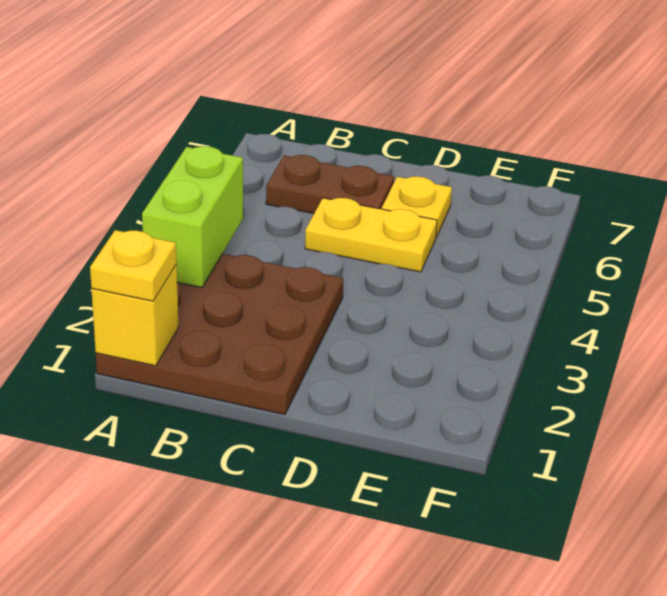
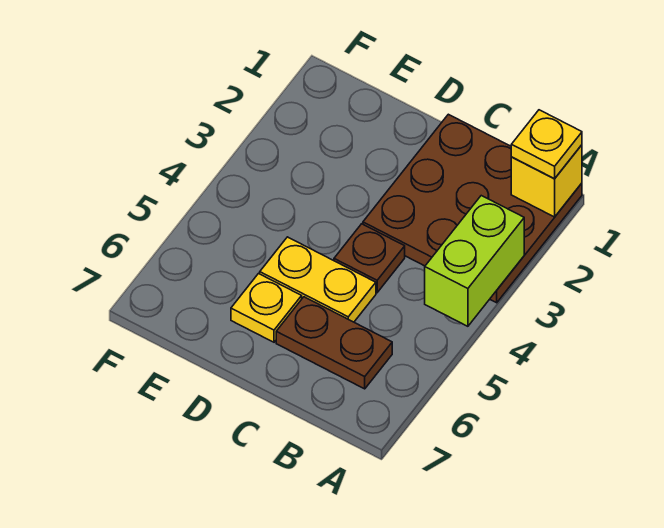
none -> brown plate C4 level 1

